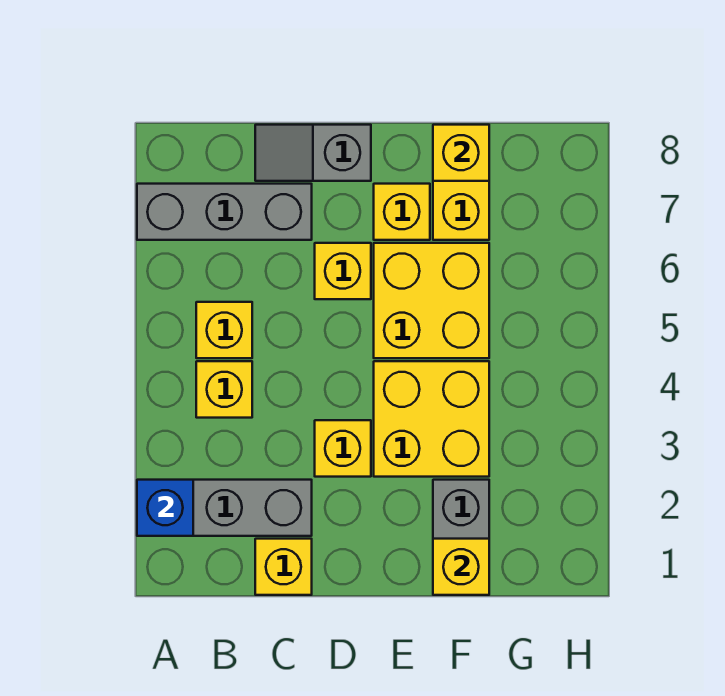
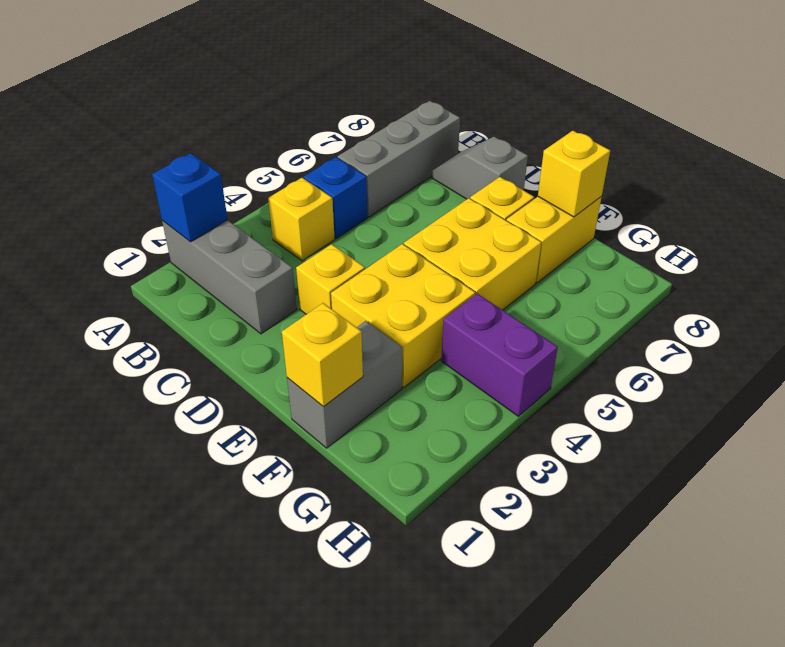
grey brick A7:C7 level 1 -> grey brick B6:B8 level 1
yellow brick B5 level 1 -> blue brick B5 level 1
yellow brick C1 level 1 -> none
yellow brick D6 level 1 -> none
none -> purple brick G4:H4 level 1

